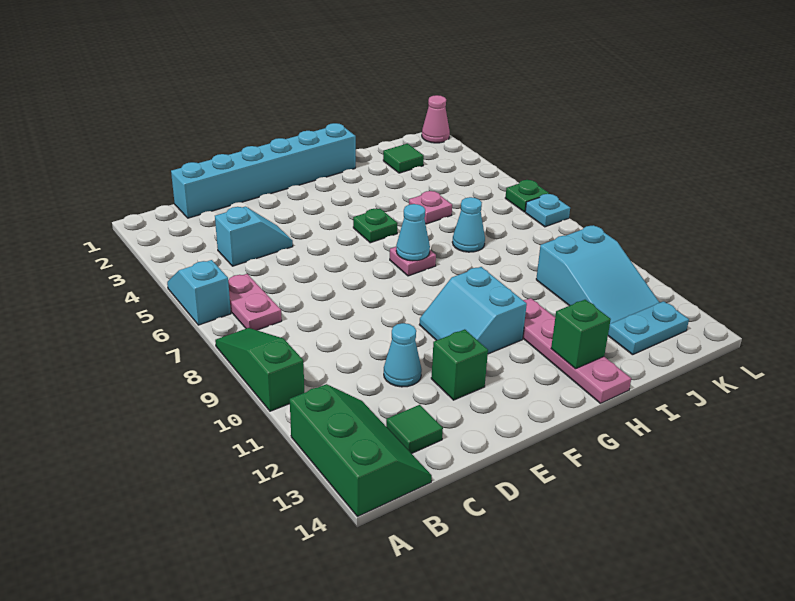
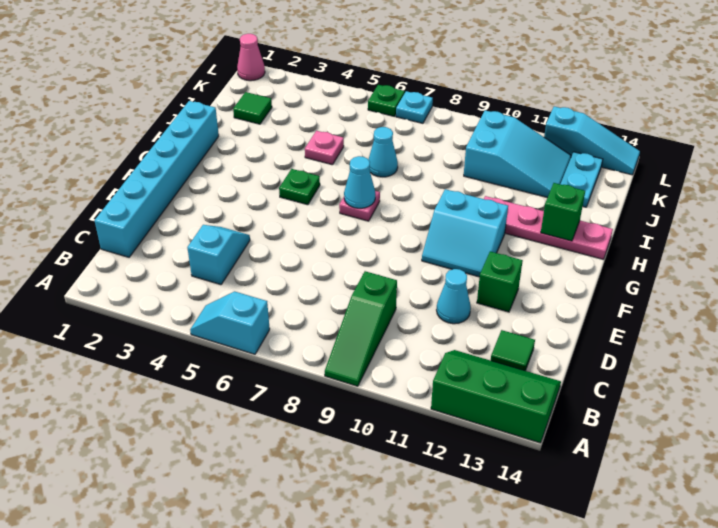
green slope A8:A10 level 1 top 10 -> green slope A9:C9 level 1 top C
pink plate B6:B7 level 1 -> none
none -> cyan slope L12:L14 level 1 top 12

